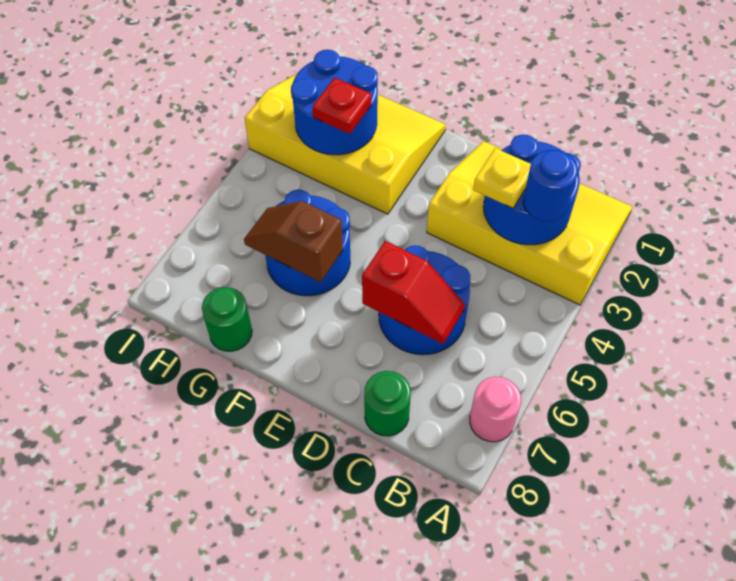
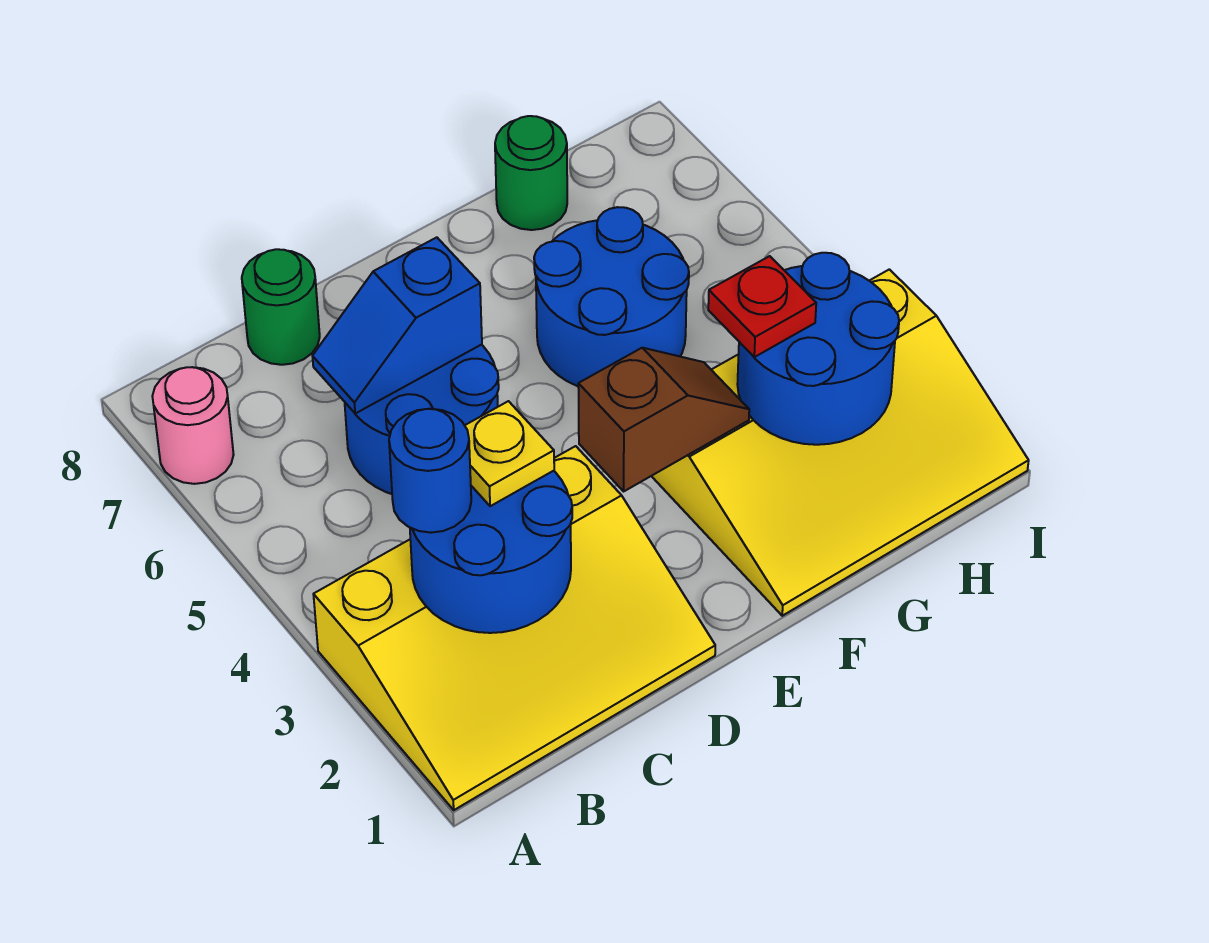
red slope C6:D6 level 2 top D -> blue slope C6:D6 level 2 top D
brown slope F6:G6 level 2 top F -> brown slope E3:F3 level 2 top E

